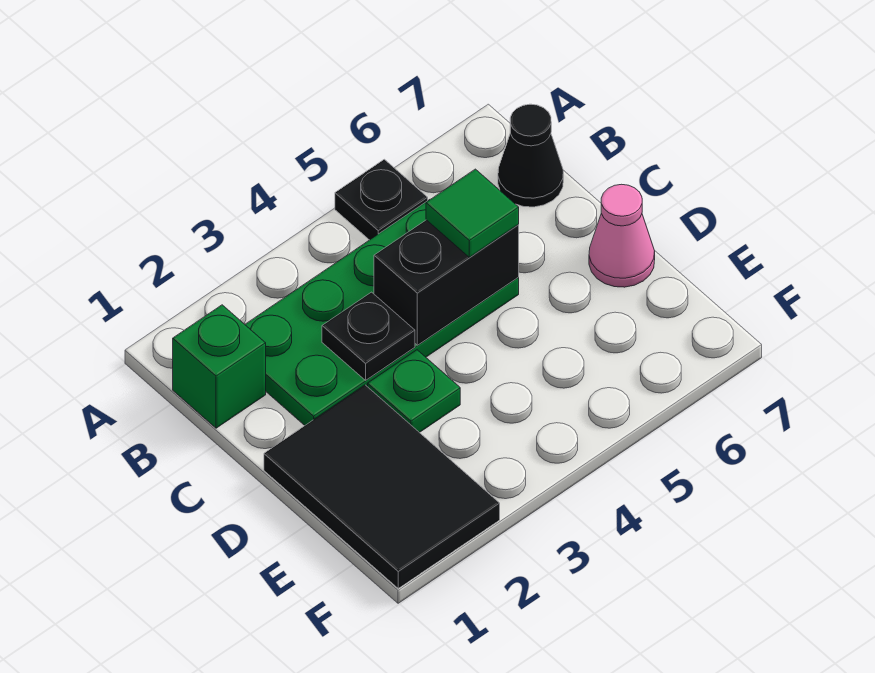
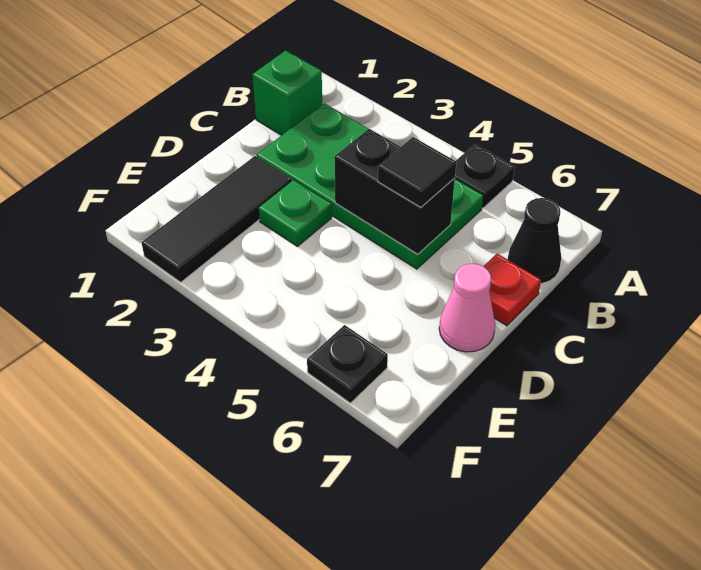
black plate C3 level 2 -> black plate F6 level 1
green tile C5 level 3 -> black tile C5 level 3
none -> red plate C7 level 1
black tile D1:F2 level 1 -> black tile D2:F2 level 1

